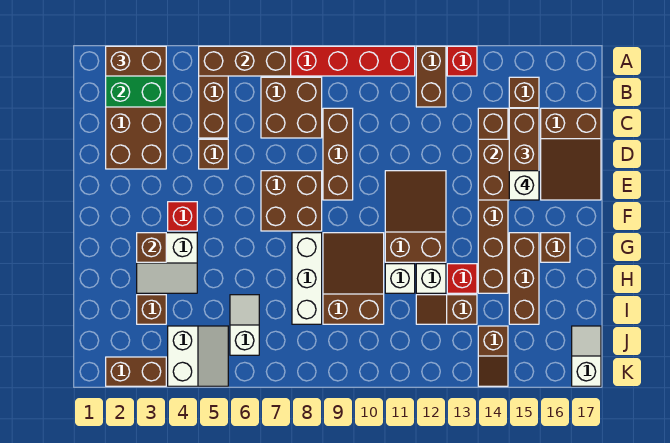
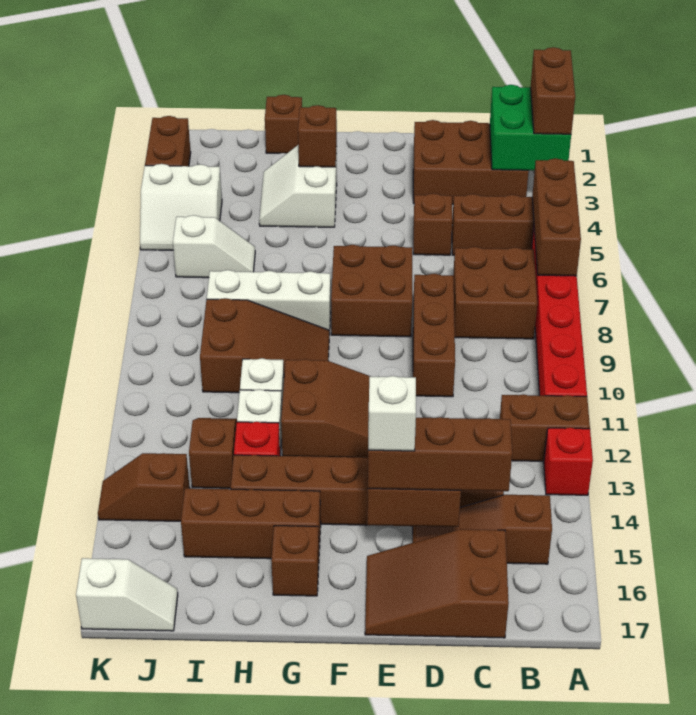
brown brick C9:E9 level 1 -> brown brick D8:D10 level 1
red brick F4 level 1 -> none
brown brick I3 level 1 -> brown brick H1 level 1

